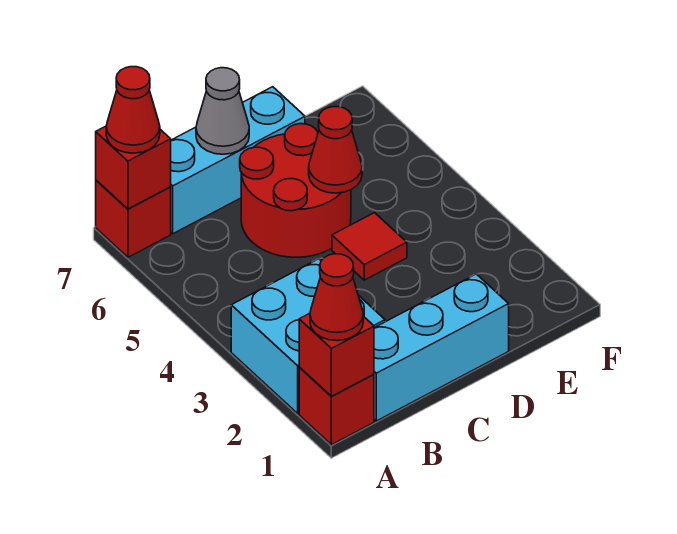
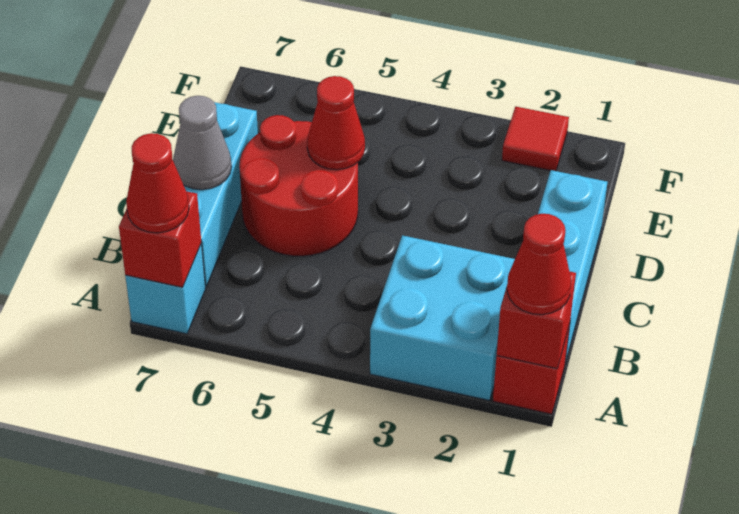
red brick A7 level 1 -> cyan brick A7 level 1
red tile D4 level 1 -> red tile F2 level 1

